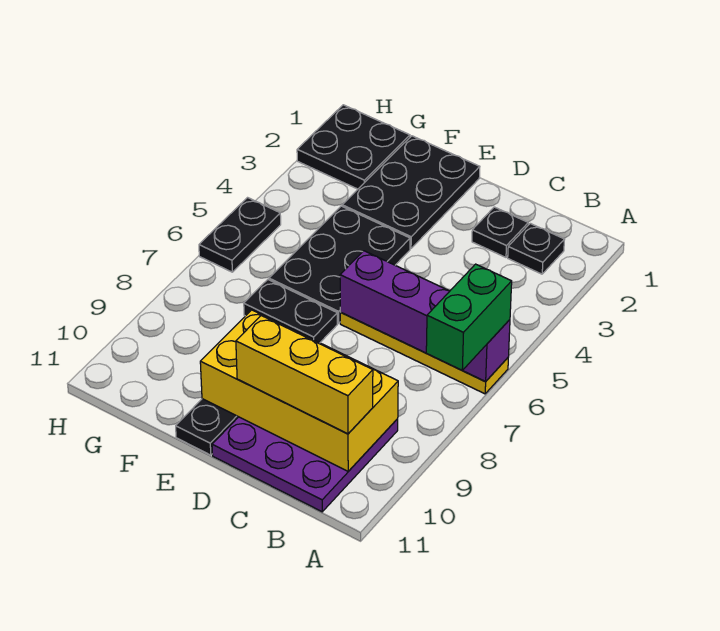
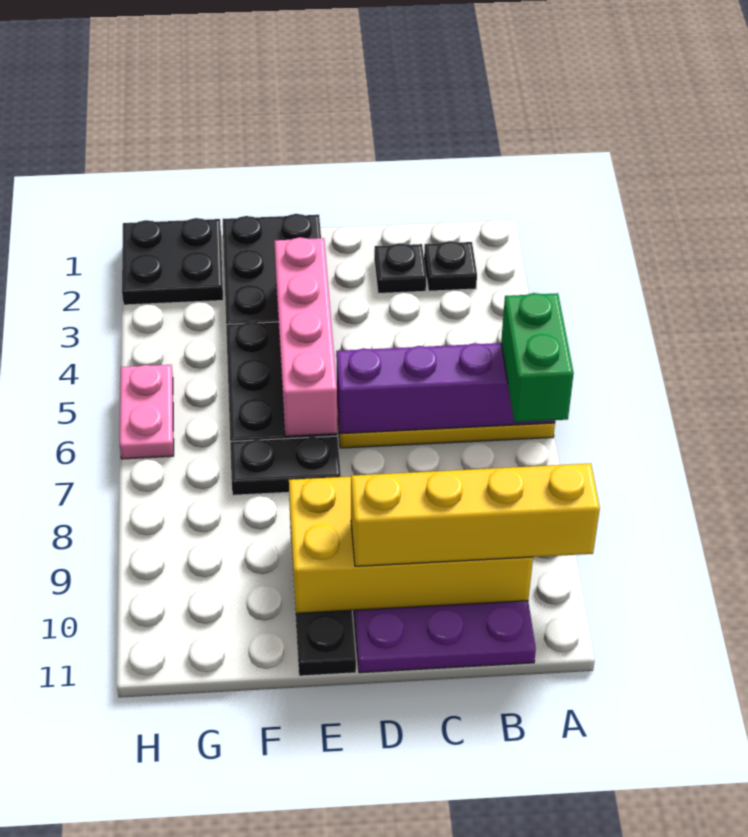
yellow brick B10:D10 level 3 -> yellow brick A10:D10 level 3
none -> pink brick E3:E6 level 2
black plate H5:H6 level 1 -> pink plate H5:H6 level 1

